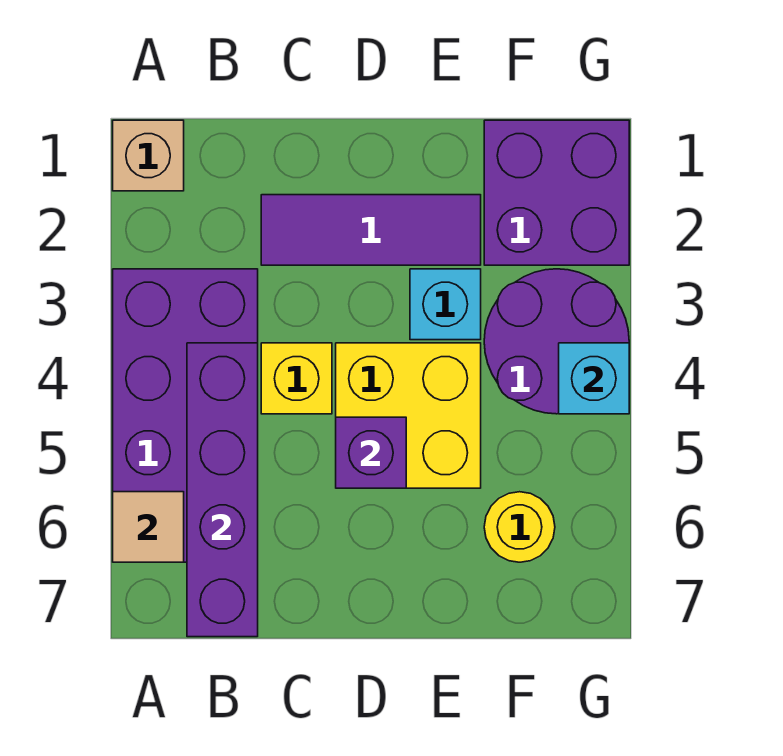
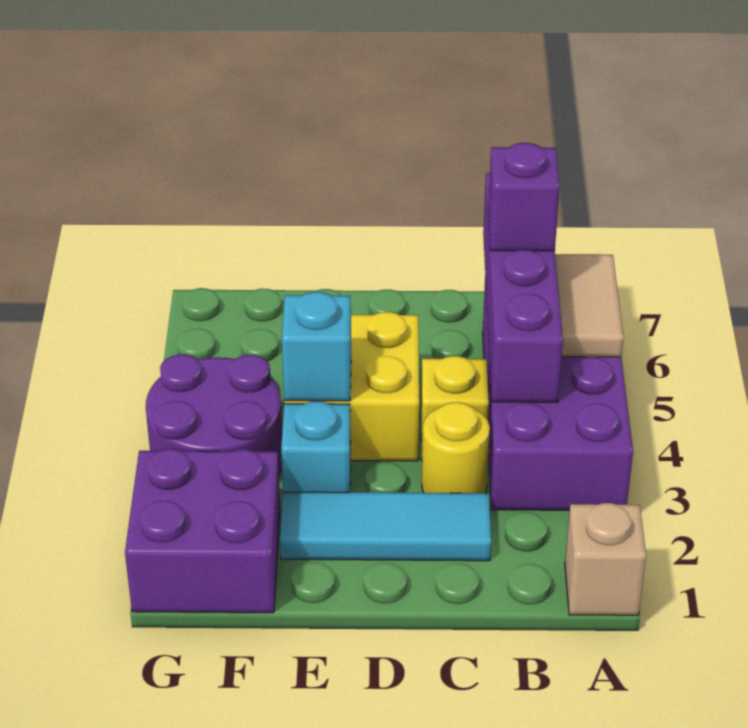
tan tile A6 level 2 -> tan tile A5:A6 level 2
purple tile C2:E2 level 1 -> cyan tile C2:E2 level 1
purple brick D5 level 2 -> purple brick B6 level 3
yellow round brick F6 level 1 -> yellow round brick C3 level 1
cyan brick G4 level 2 -> cyan brick E4 level 2

